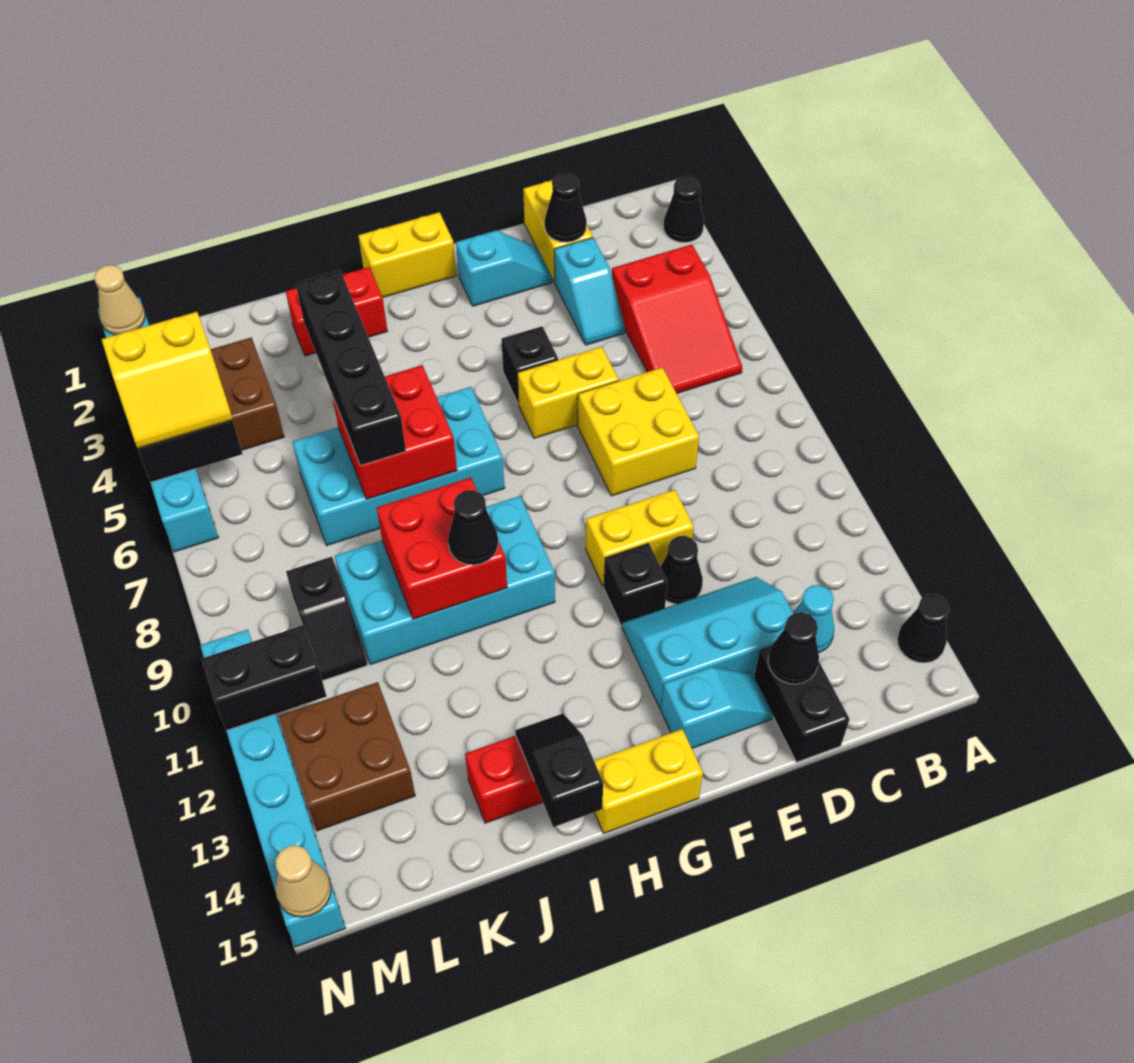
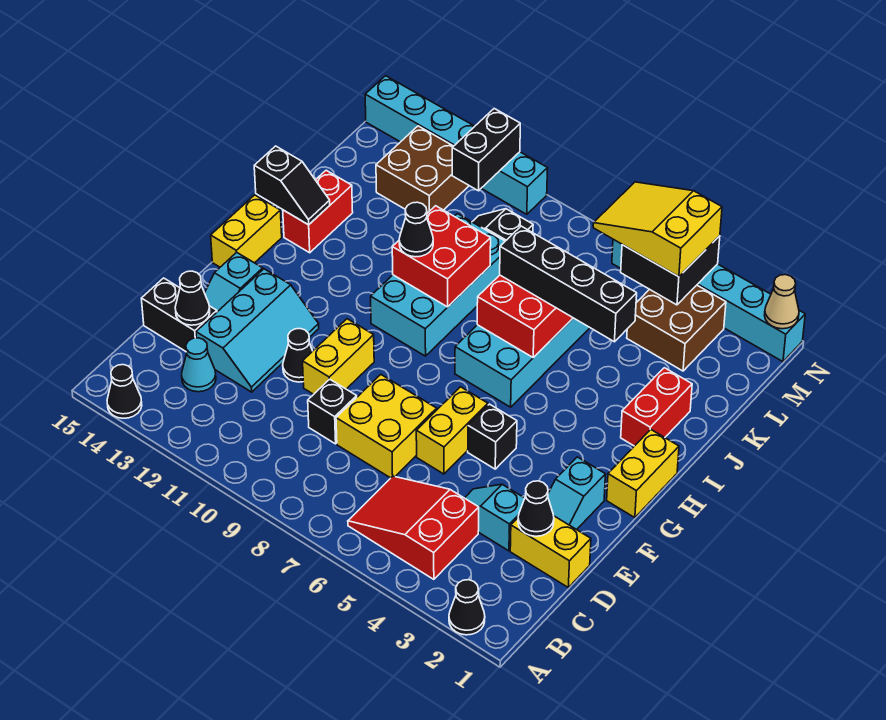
black brick F11 level 1 -> black brick D9 level 1
yellow slope M4:N5 level 3 top 4 -> yellow slope M4:N6 level 3 top 4
tan cone N15 level 2 -> none

